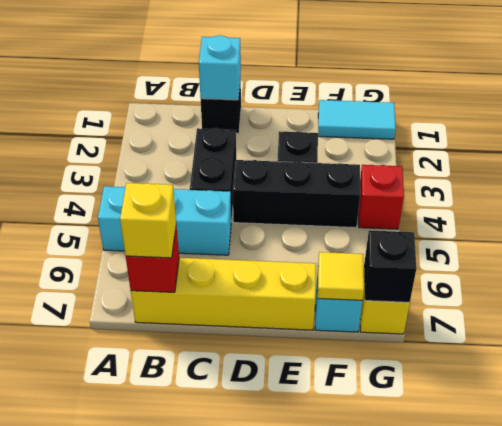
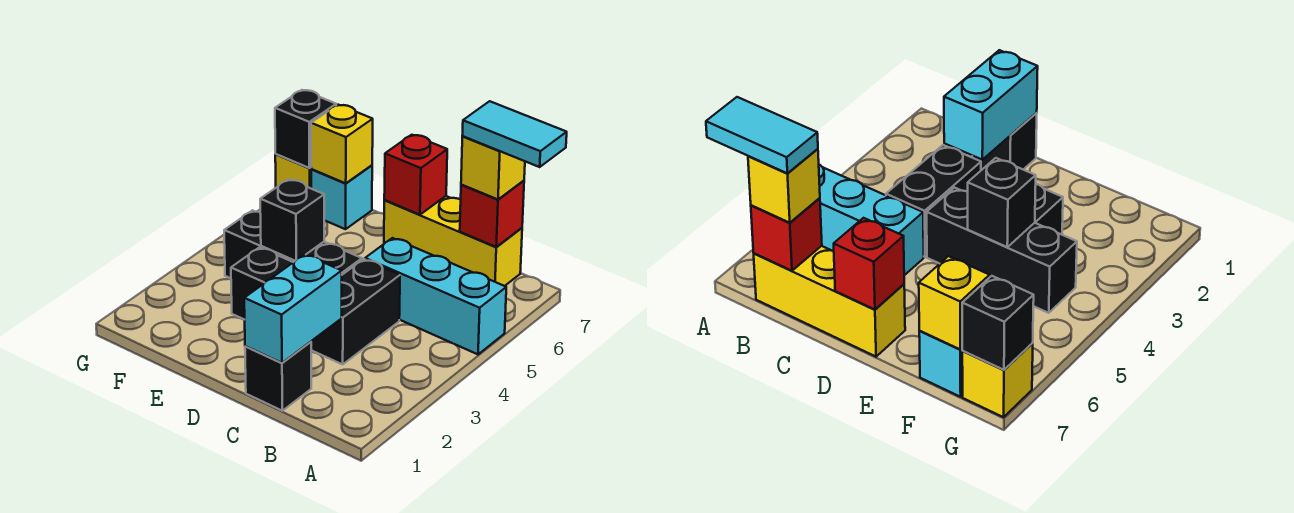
yellow brick B7:E7 level 1 -> yellow brick B7:D7 level 1
cyan brick C1 level 2 -> cyan brick C1:C2 level 2
none -> black brick E4 level 2
cyan tile F1:G1 level 1 -> cyan tile A7:B7 level 4
yellow tile F7 level 2 -> yellow brick F7 level 2
red brick G4 level 1 -> red brick D7 level 2

